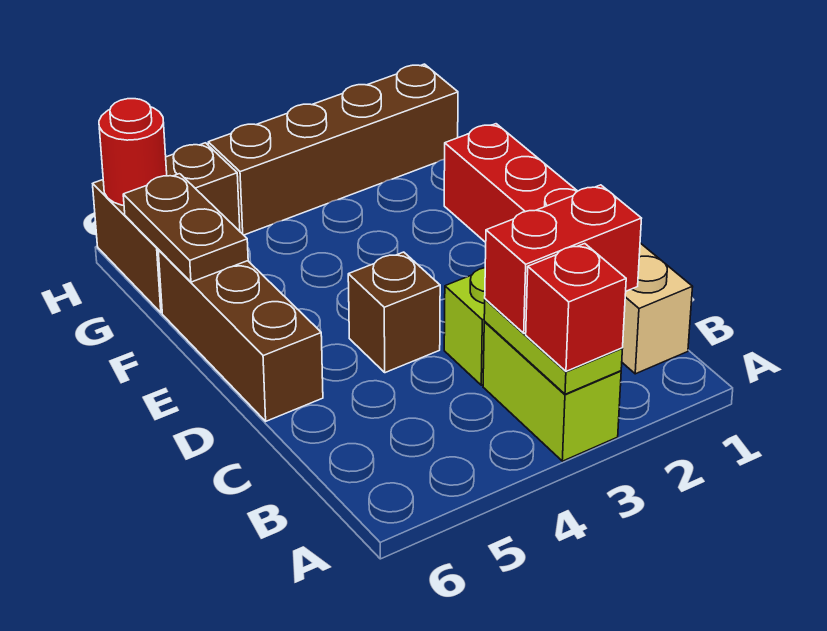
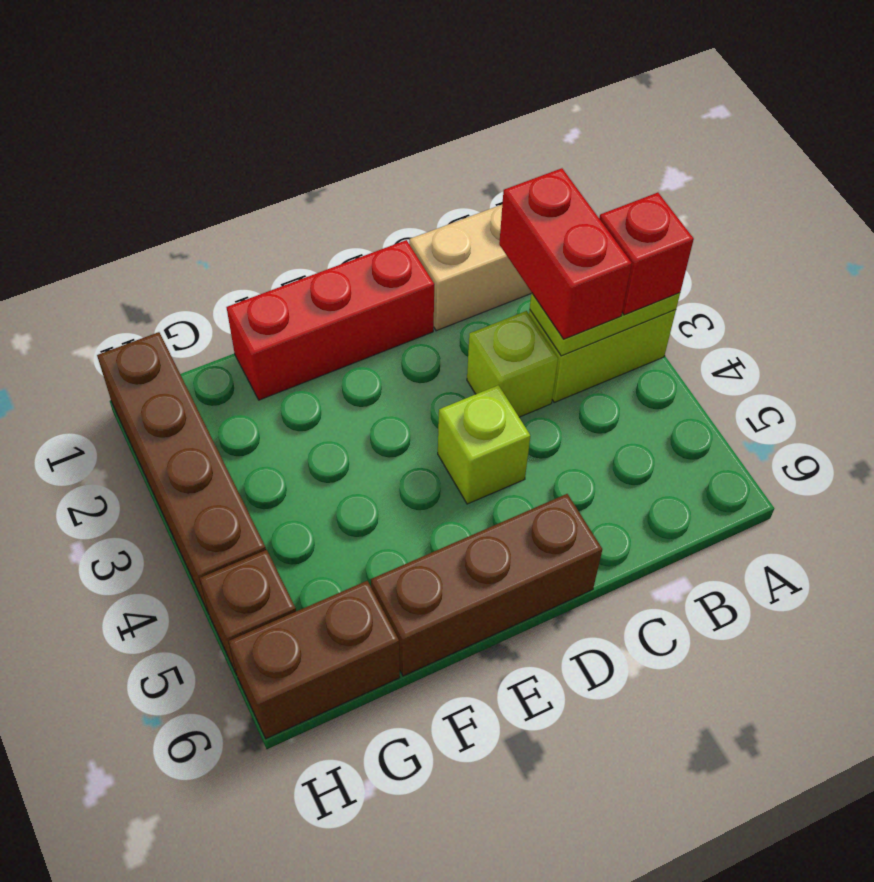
brown brick D4 level 1 -> lime brick D4 level 1
brown plate F6:G6 level 2 -> none
red round brick H6 level 2 -> none

